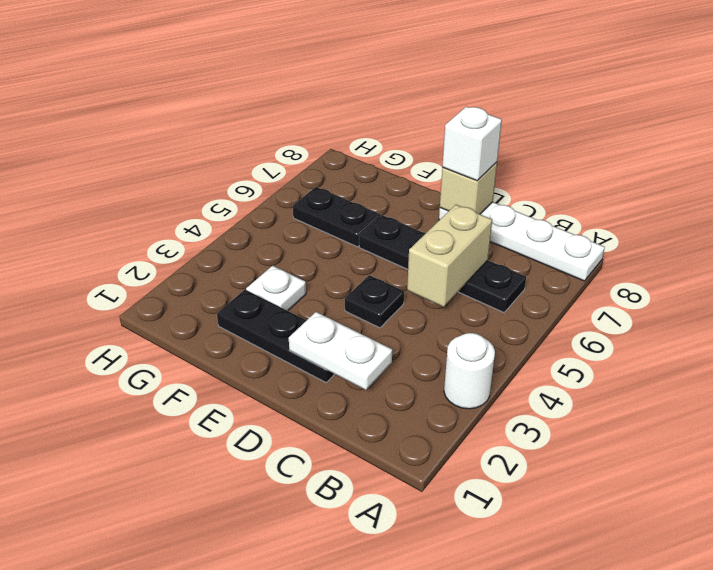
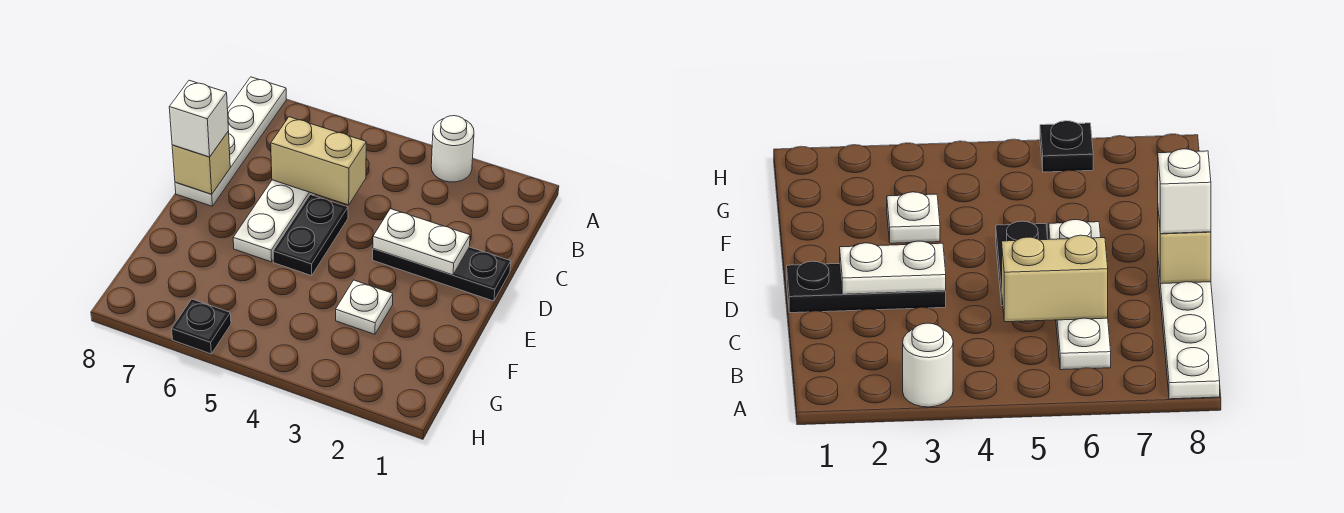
black plate B6:E6 level 1 -> white plate B6:E6 level 1
white plate C2:D2 level 2 -> white plate D2:D3 level 2
black plate D2:F2 level 1 -> black plate D1:D3 level 1
black plate D4 level 1 -> black plate H6 level 1
black plate F6:G6 level 1 -> black plate D5:E5 level 1

